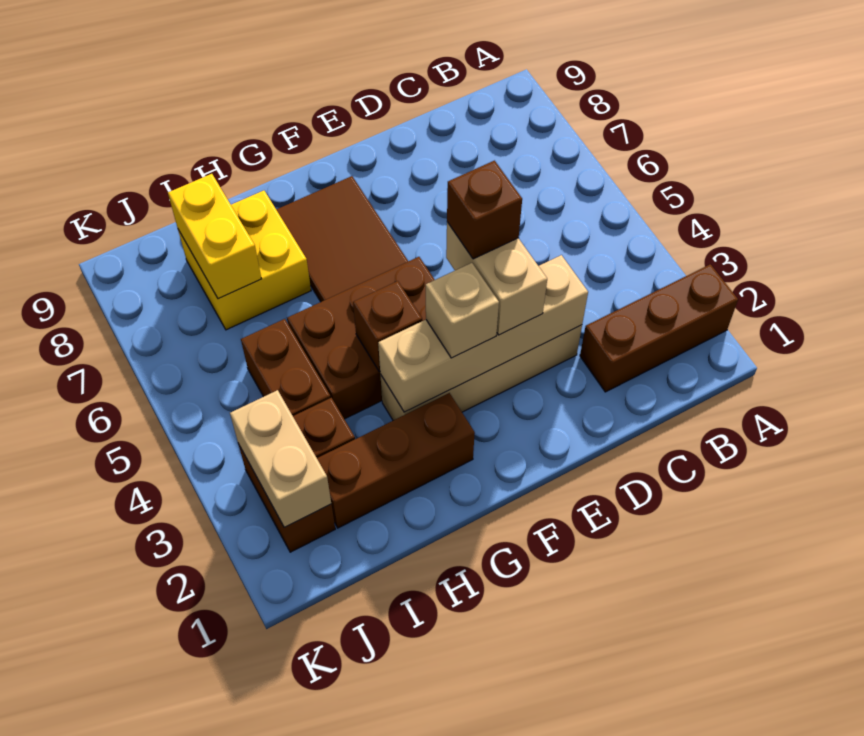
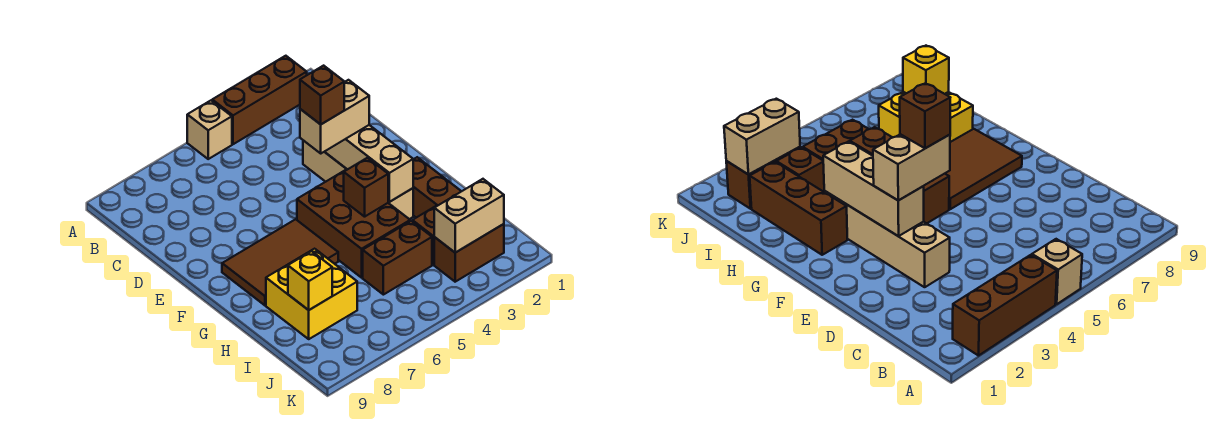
brown brick A2:C2 level 1 -> brown brick A2:A4 level 1
tan brick D3:G3 level 2 -> tan brick E3:G3 level 2
tan brick F3 level 3 -> tan brick A5 level 1
yellow brick I7:I8 level 2 -> yellow brick I8 level 2

